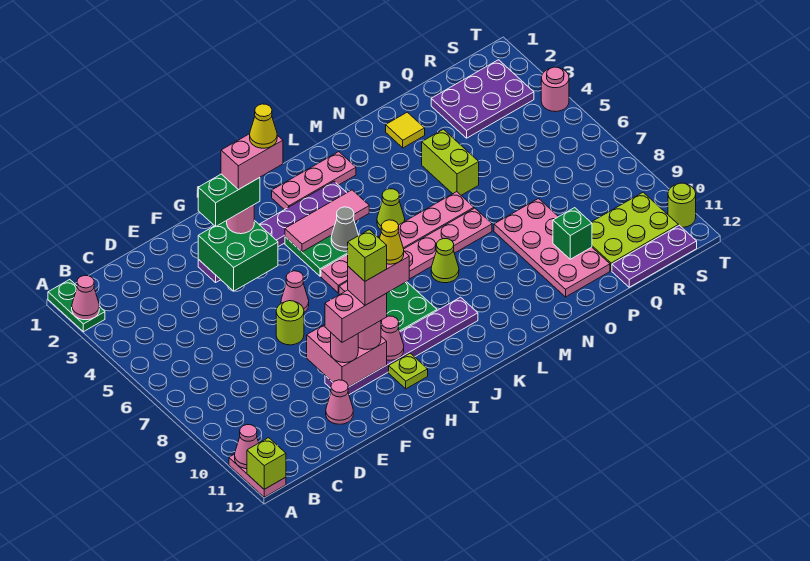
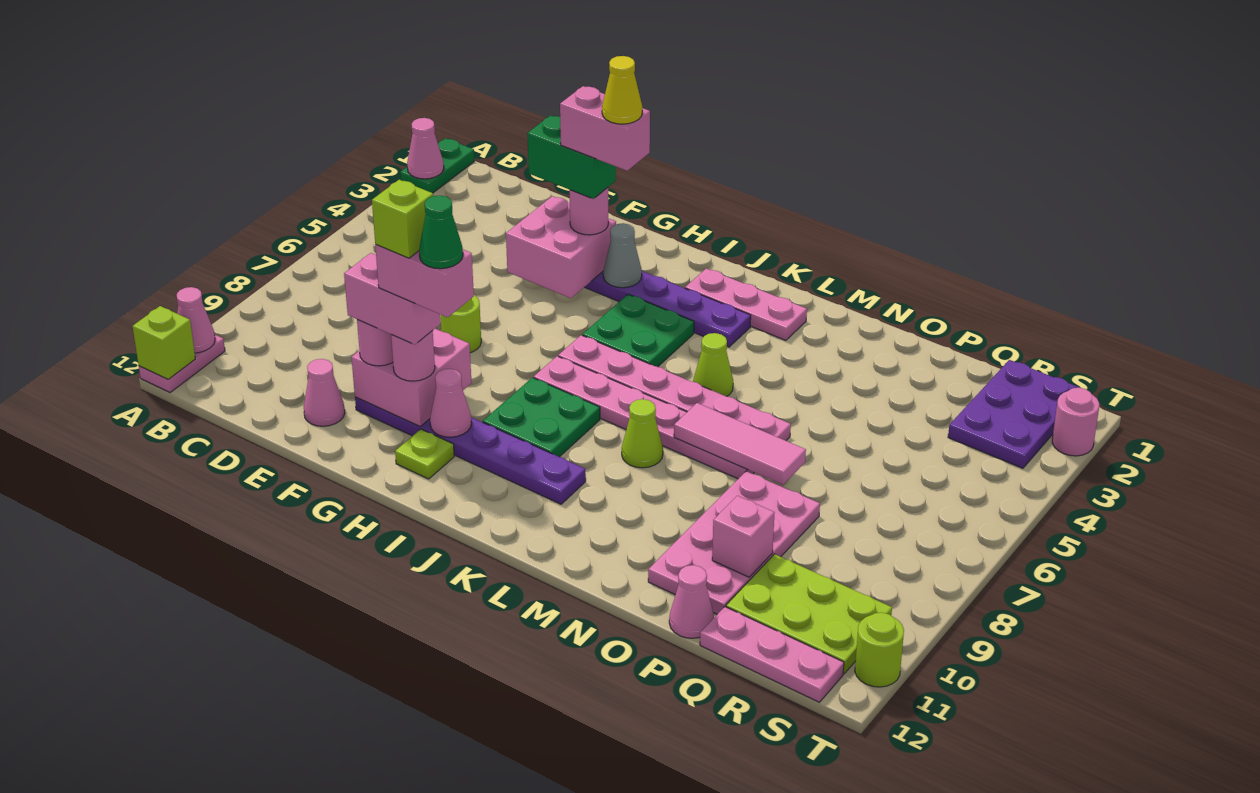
green brick F3:G4 level 2 -> pink brick F3:G4 level 2
pink cone G6 level 1 -> pink cone P12 level 1
yellow cone H10 level 6 -> green cone H10 level 6
pink tile I4:K4 level 2 -> pink tile M7:O7 level 2
grey cone J5 level 2 -> grey cone H3 level 2
yellow tile O2 level 1 -> none
lime brick O4:O5 level 1 -> none
green brick P10 level 2 -> pink brick P10 level 2
purple plate Q2:S3 level 1 -> purple plate R1:S3 level 1
purple plate Q12:S12 level 1 -> pink plate Q12:S12 level 1
pink round brick T4 level 1 -> pink round brick T2 level 1

